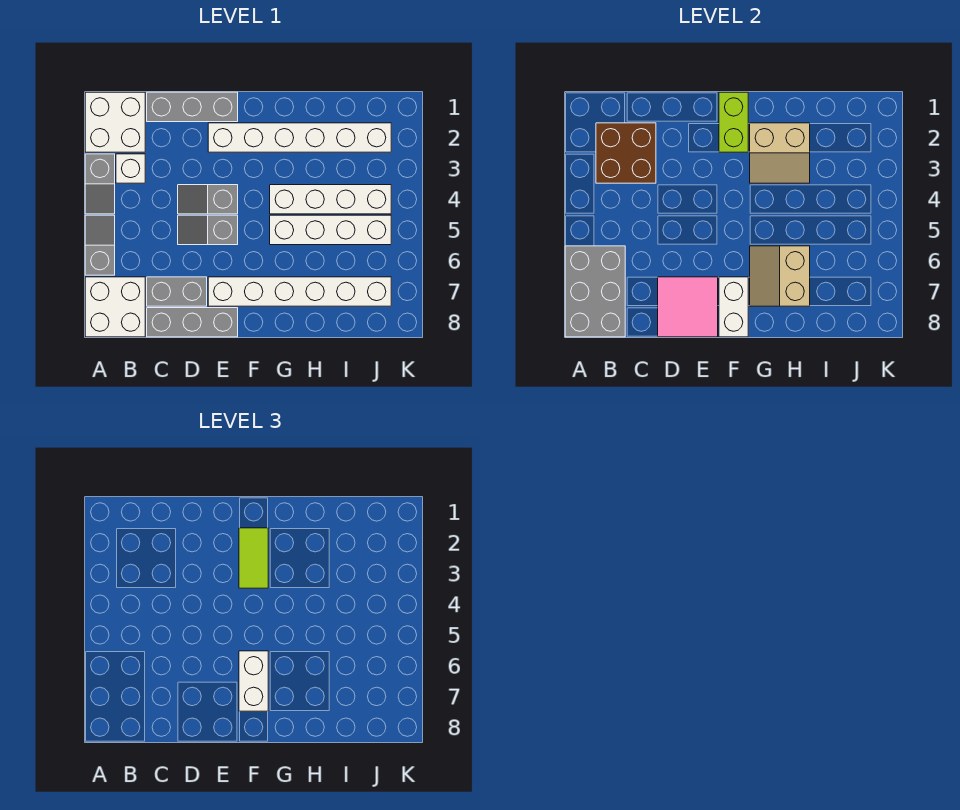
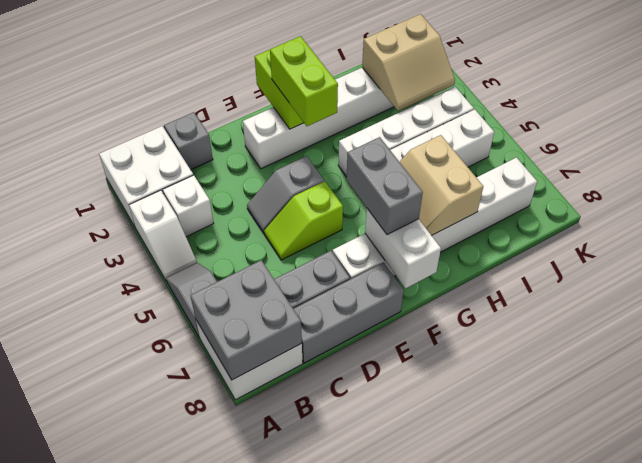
grey slope A3:A4 level 1 top 3 -> white slope A3:A4 level 1 top 3
grey brick A6:B8 level 2 -> grey brick A7:B8 level 2
brown brick B2:C3 level 2 -> none
grey brick C1:E1 level 1 -> grey brick C1 level 1
grey slope D5:E5 level 1 top E -> lime slope D5:E5 level 1 top E
pink tile D7:E8 level 2 -> none
lime tile F2:F3 level 3 -> lime brick F2:F3 level 3
white brick F6:F7 level 3 -> grey brick F6:F7 level 3
tan slope G2:H3 level 2 top 2 -> tan slope I2:J3 level 2 top 2

